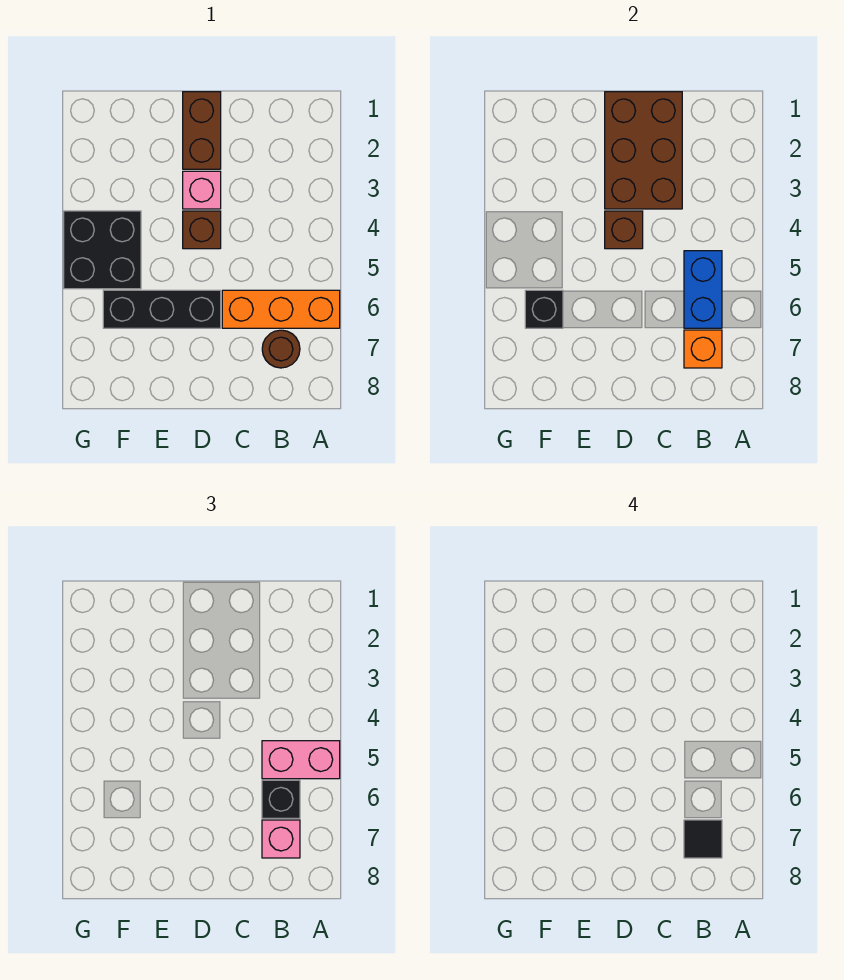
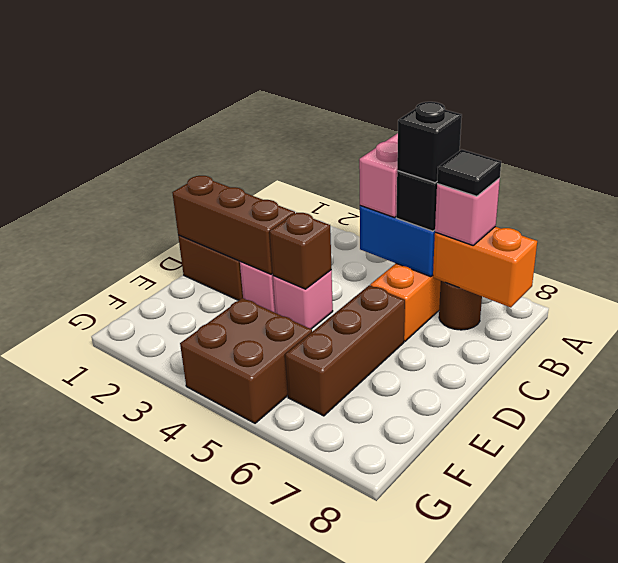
orange brick B7 level 2 -> orange brick B7:B8 level 2
brown brick C1:D3 level 2 -> brown brick D1:D3 level 2
brown brick D4 level 1 -> pink brick D4 level 1
black brick D6:F6 level 1 -> brown brick D6:F6 level 1
black brick F4:G5 level 1 -> brown brick F4:G5 level 1
black brick F6 level 2 -> black brick B6 level 4

